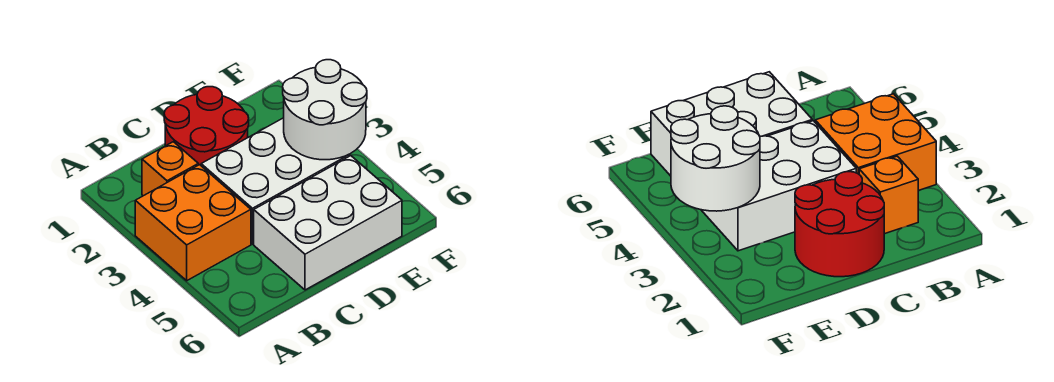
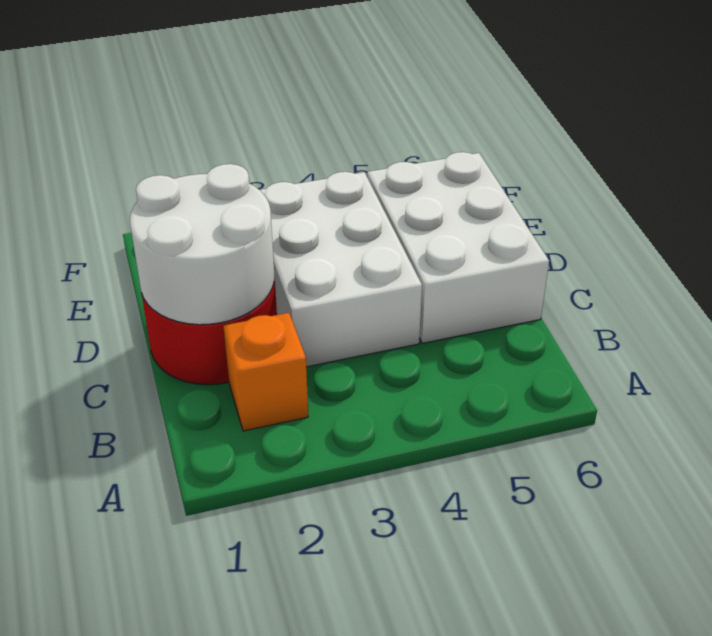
orange brick A3:B4 level 1 -> none
white round brick E3:F4 level 2 -> white round brick C1:D2 level 2

